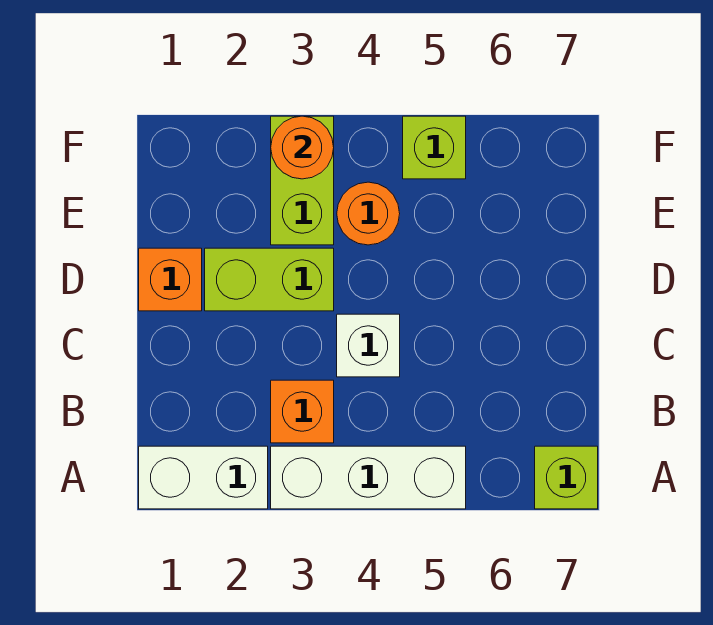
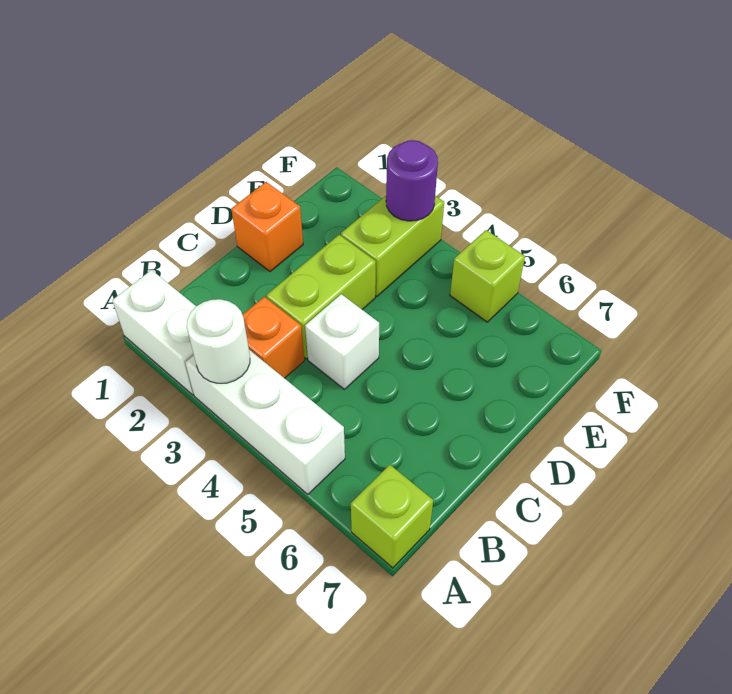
none -> white round brick A3 level 2
lime brick D2:D3 level 1 -> lime brick C3:D3 level 1
orange round brick E4 level 1 -> none
orange round brick F3 level 2 -> purple round brick F3 level 2

